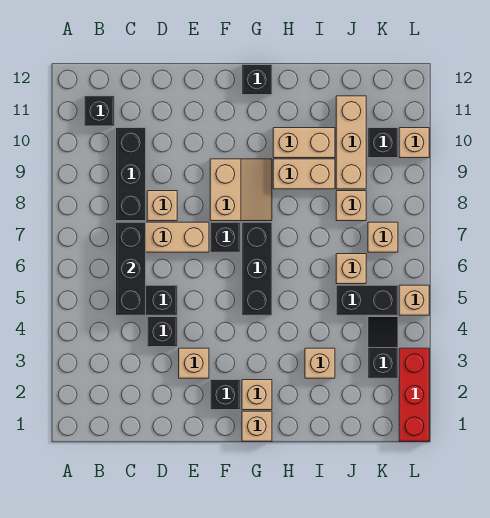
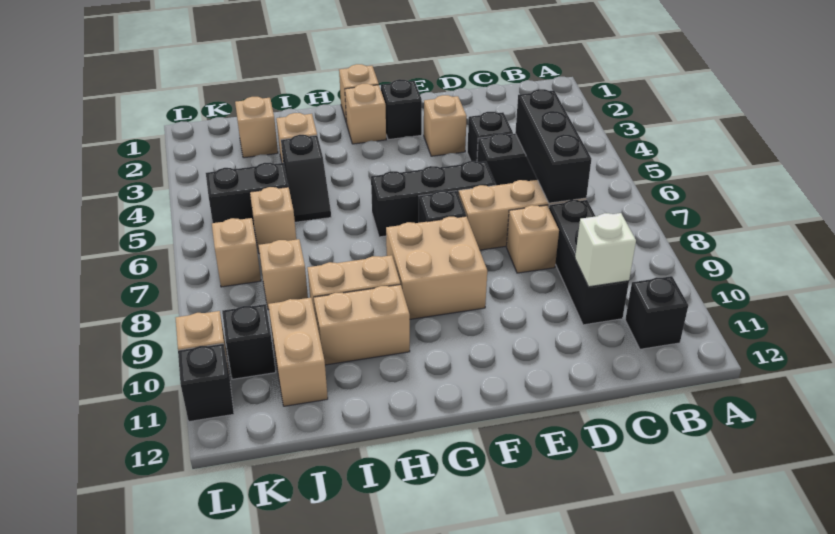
none -> white brick C10 level 2
tan slope F8:G9 level 1 top F -> tan brick F8:G9 level 1
black brick G5:G7 level 1 -> black brick E6:G6 level 1
black brick G12 level 1 -> black brick L11 level 1
tan brick J9:J11 level 1 -> tan brick J10:J11 level 1
black slope K3:K4 level 1 top 3 -> black slope I4:I5 level 1 top 4
red brick L1:L3 level 1 -> none
tan brick L5 level 1 -> tan brick J2 level 1

